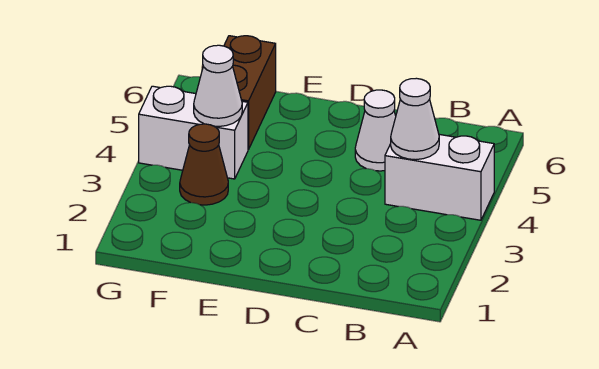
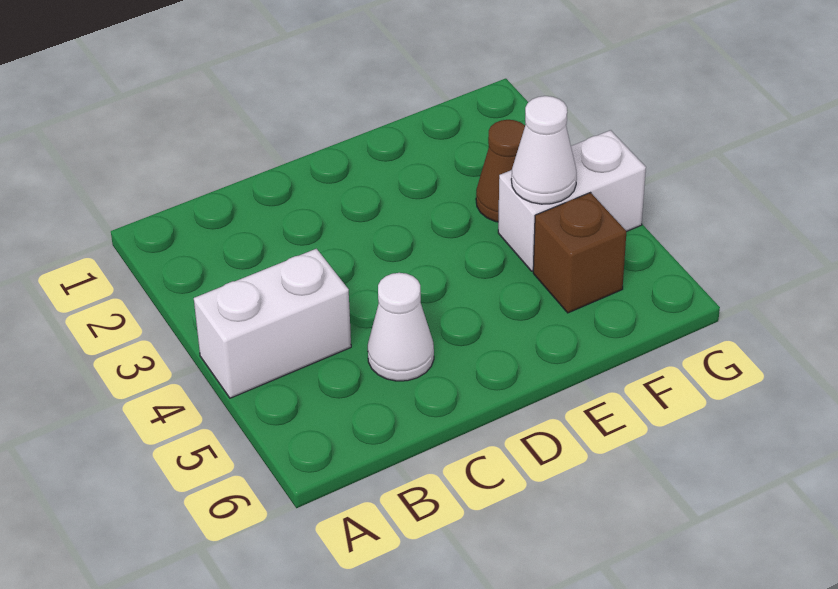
white cone B4 level 2 -> none
brown brick F5:F6 level 1 -> brown brick F5 level 1

